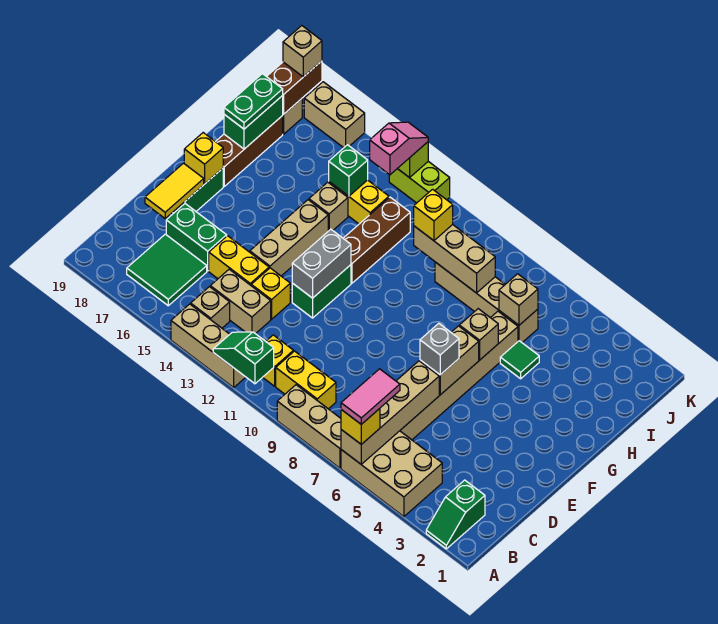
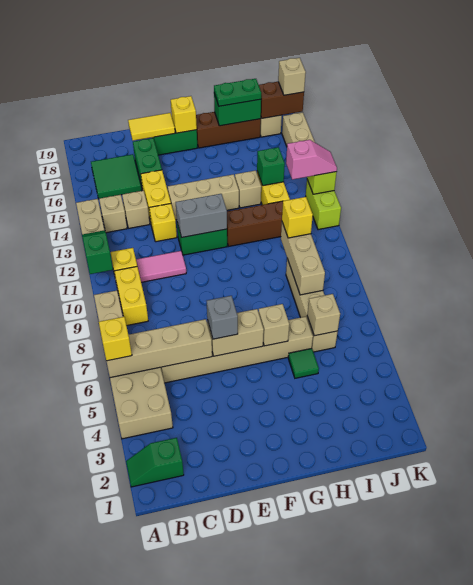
pink tile A6:B6 level 4 -> pink tile C11:D11 level 1
tan brick C13:C14 level 1 -> tan brick C14 level 1

